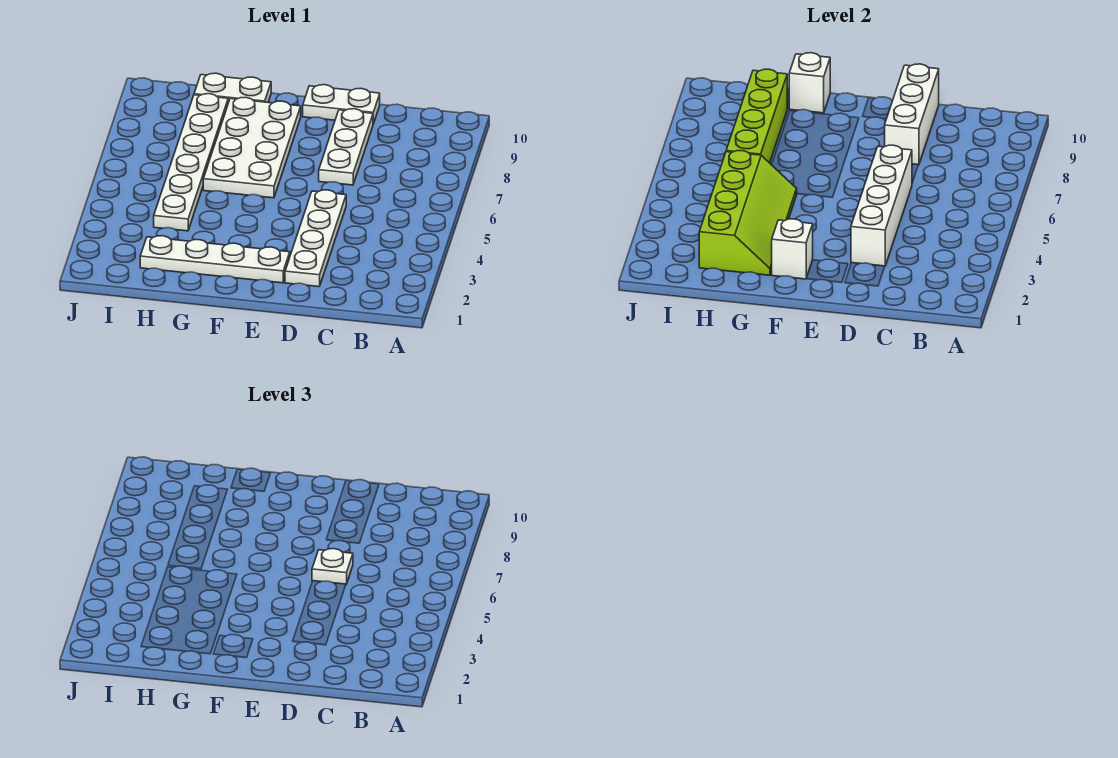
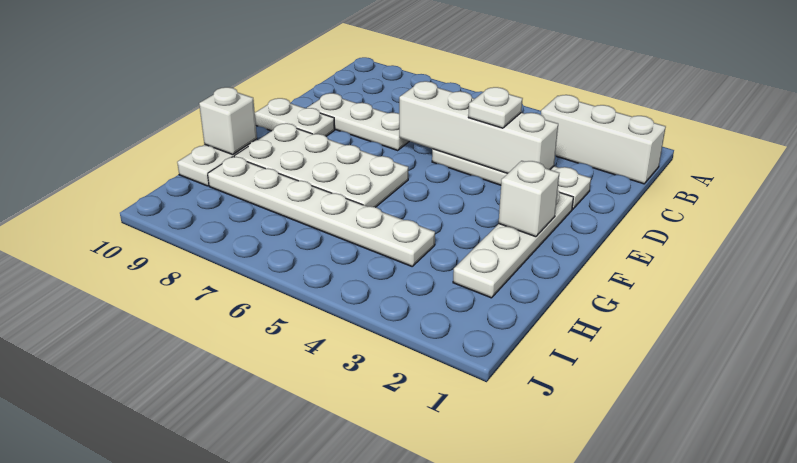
white plate D6 level 3 -> white plate D4 level 3
white brick D8:D10 level 2 -> white brick B1:B3 level 1
white plate D10:E10 level 1 -> white plate E9:E10 level 1
lime slope G2:H5 level 2 top H -> none
lime brick H6:H9 level 2 -> none

